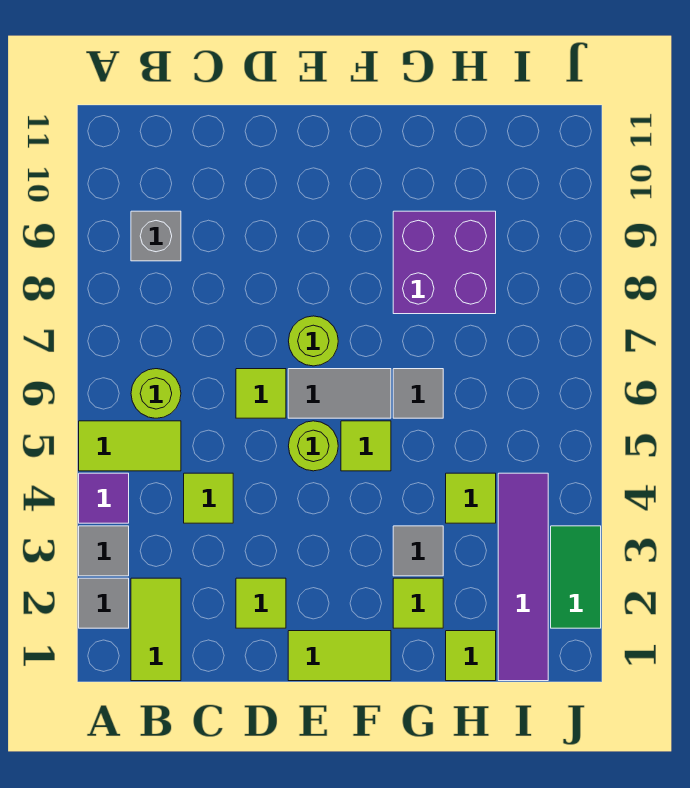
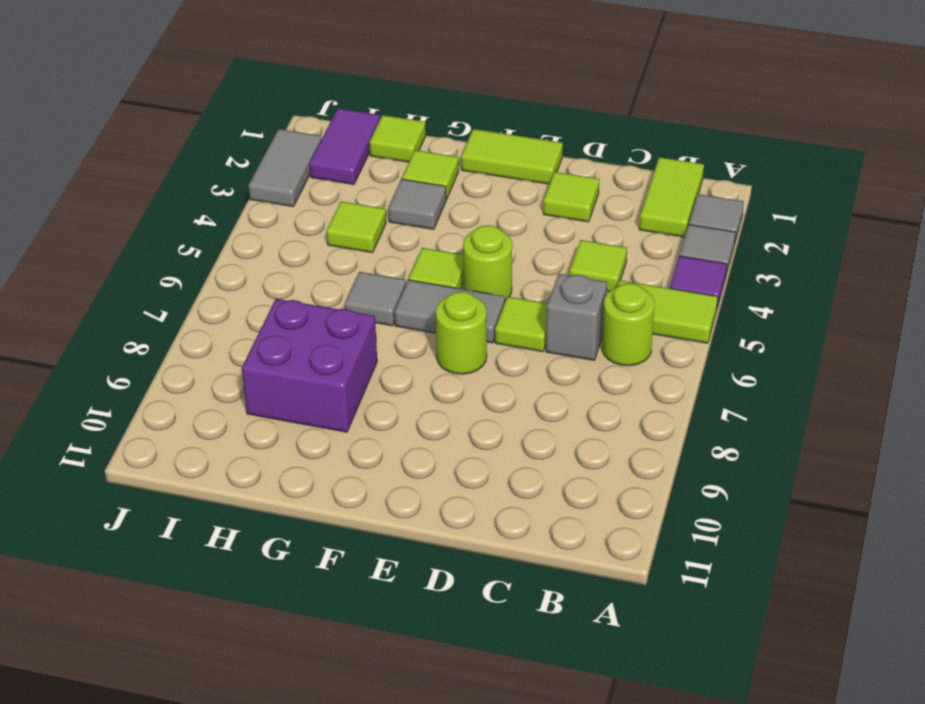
grey brick B9 level 1 -> grey brick C6 level 1
purple tile I1:I4 level 1 -> purple tile I1:I2 level 1
green tile J2:J3 level 1 -> grey tile J2:J3 level 1

